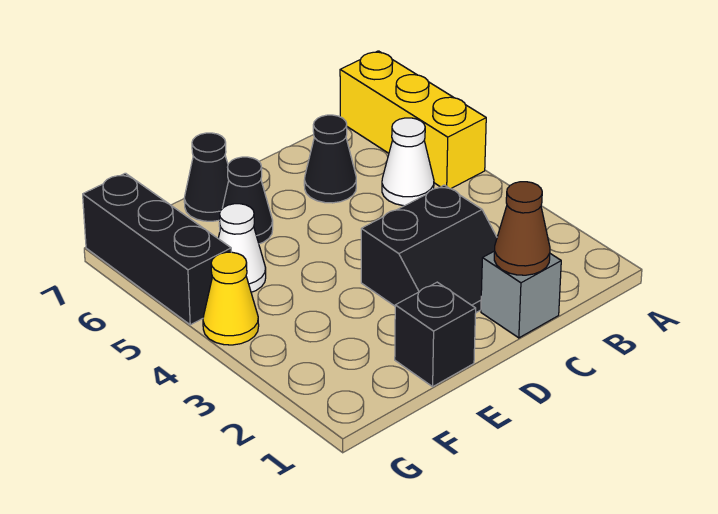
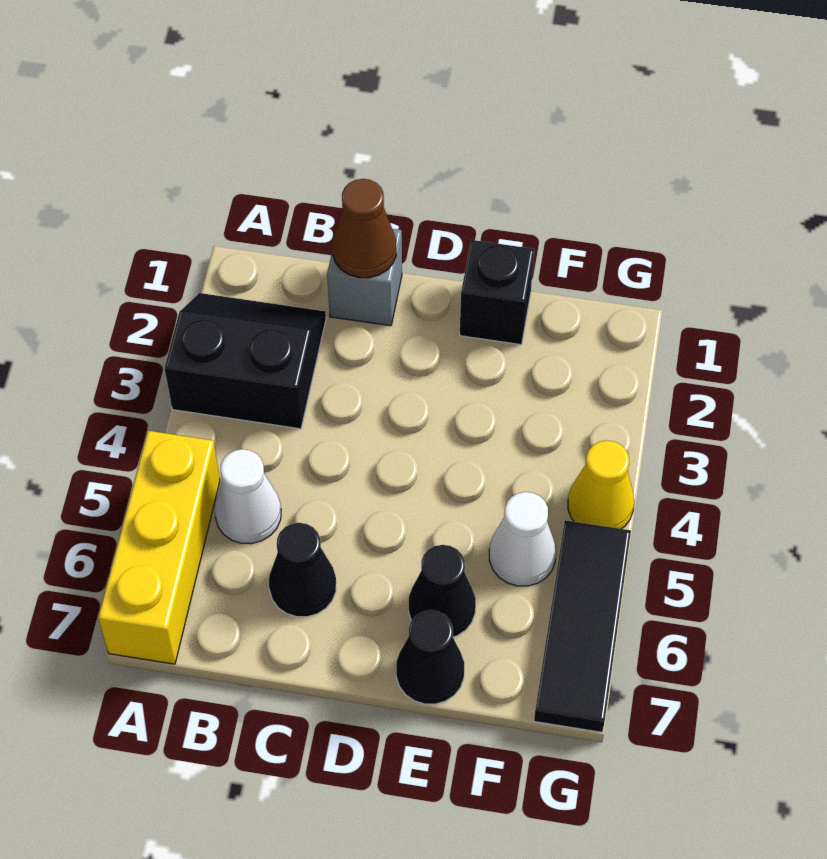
black slope C2:D3 level 1 top 3 -> black slope A2:B3 level 1 top 3
black brick G5:G7 level 1 -> black tile G5:G7 level 1

